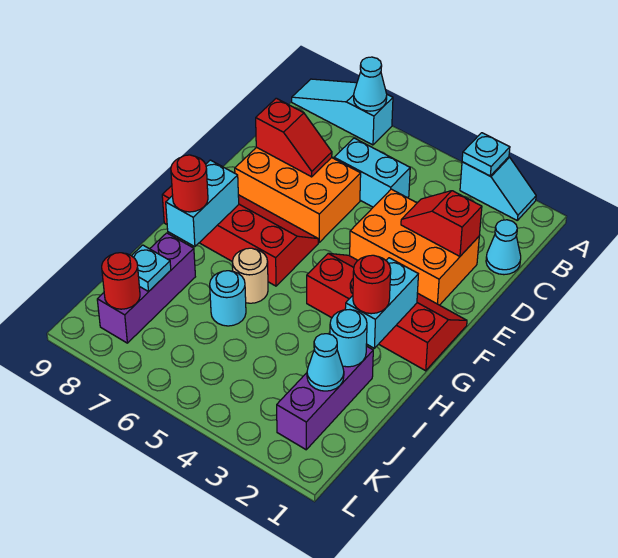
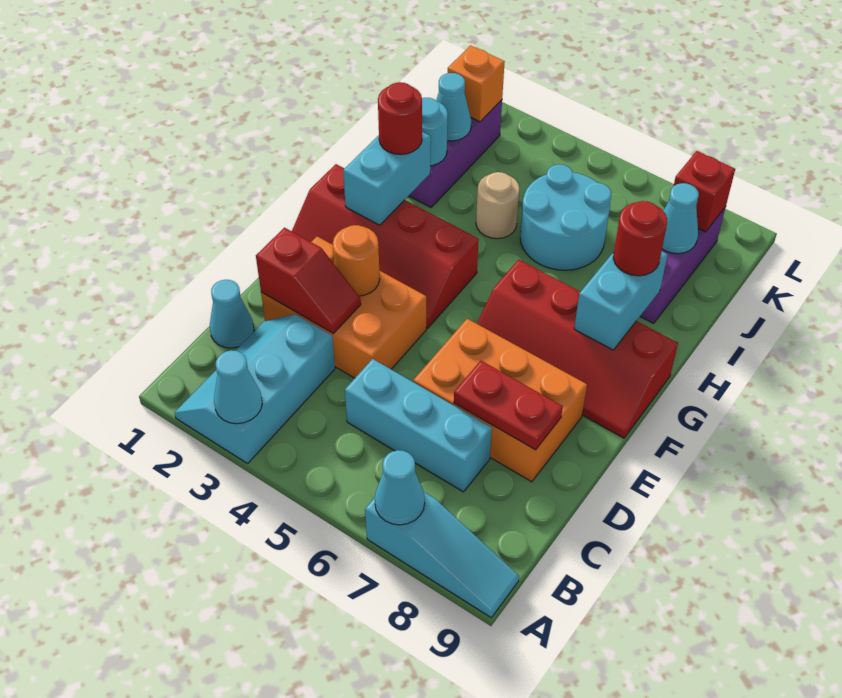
cyan slope A2:A3 level 1 top 3 -> cyan slope A2:C3 level 1 top 3
cyan plate A3 level 2 -> cyan cone A3 level 2
cyan brick C5:C6 level 1 -> cyan brick C5:C7 level 1
red slope D7:D8 level 2 top 8 -> red plate D7:D8 level 2
none -> orange round brick E3 level 2
tan round brick H6 level 1 -> tan round brick I4 level 1
cyan round brick I6 level 1 -> cyan round brick I5:J6 level 1
cyan plate J8 level 2 -> cyan cone J8 level 2
none -> orange brick K2 level 2
red round brick K8 level 2 -> red brick K8 level 2

